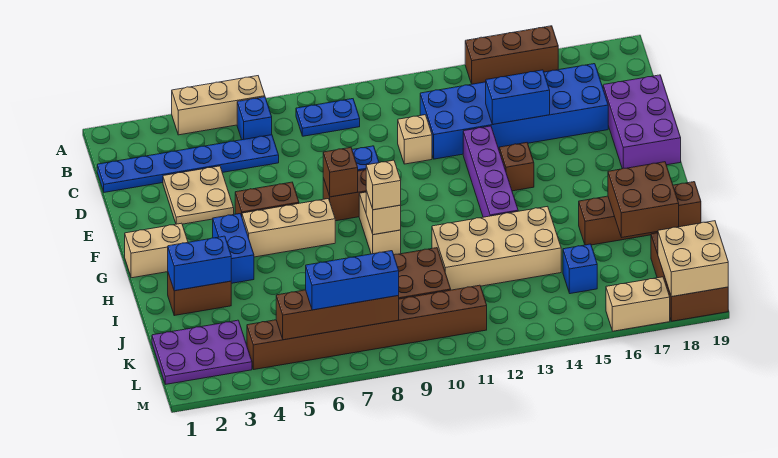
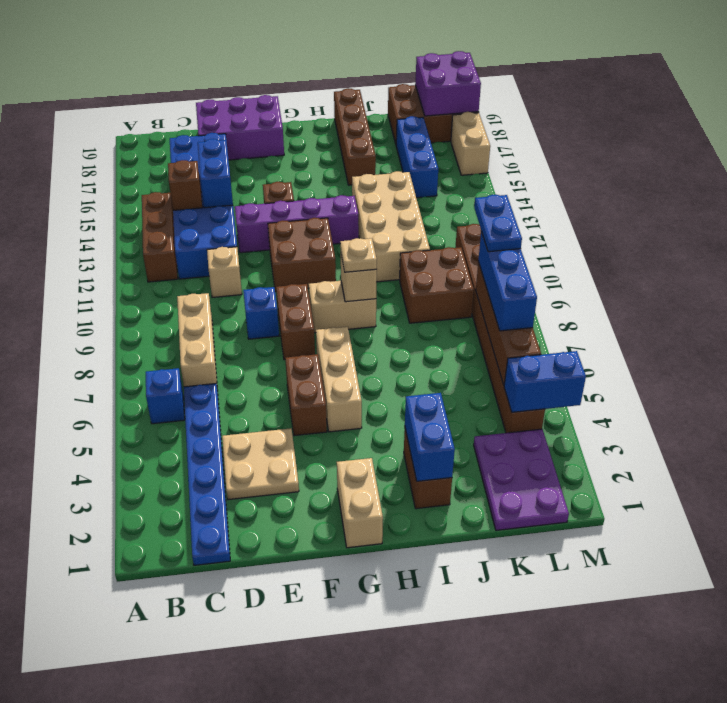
tan brick A4:A6 level 1 -> tan brick C7:C9 level 1
brown brick A14:A16 level 1 -> brown brick B12:B14 level 1
blue plate B8:B9 level 1 -> blue plate L8:L9 level 4
brown brick F8 level 2 -> brown brick C14 level 2
blue brick G4:H4 level 1 -> blue brick L4:M4 level 2
tan brick H9 level 3 -> tan plate H9 level 3
brown brick I17:J18 level 2 -> brown brick F11:G12 level 1
blue brick K15 level 1 -> blue brick K15:K17 level 1
tan brick L18:M19 level 2 -> purple brick L18:M19 level 2

